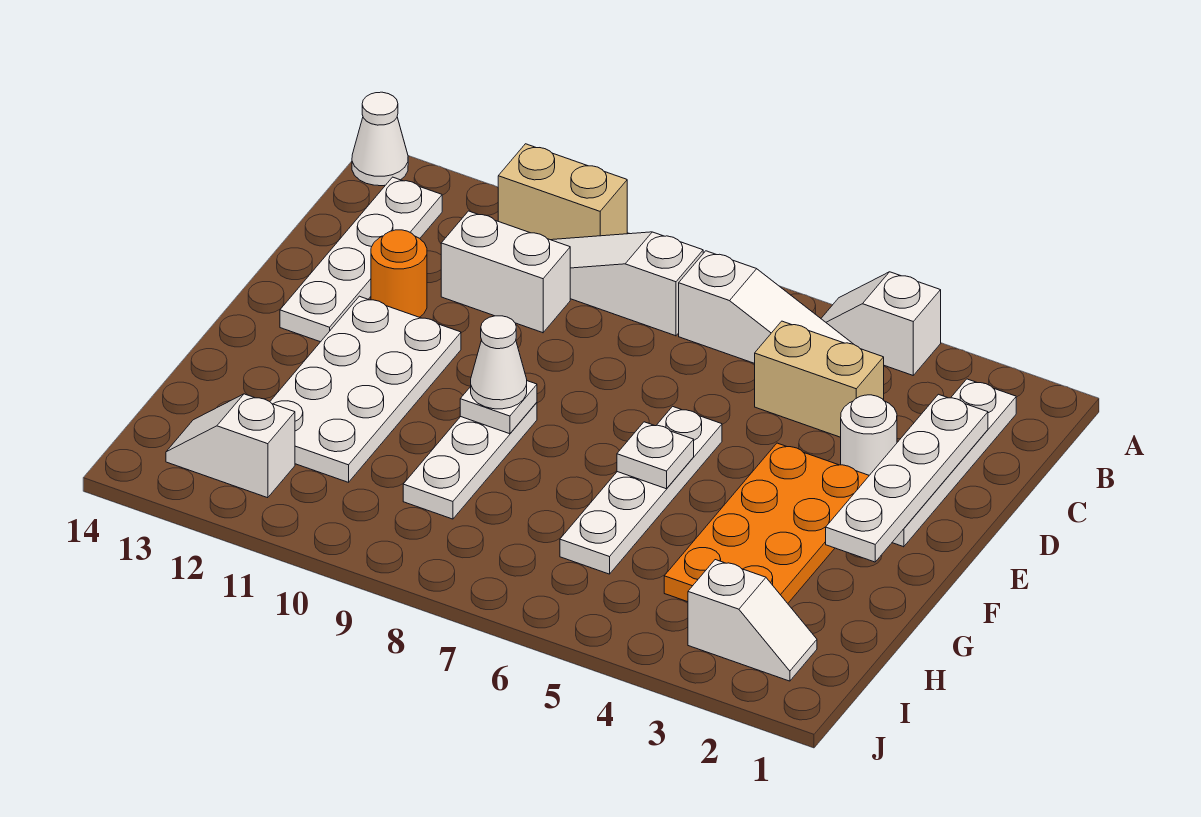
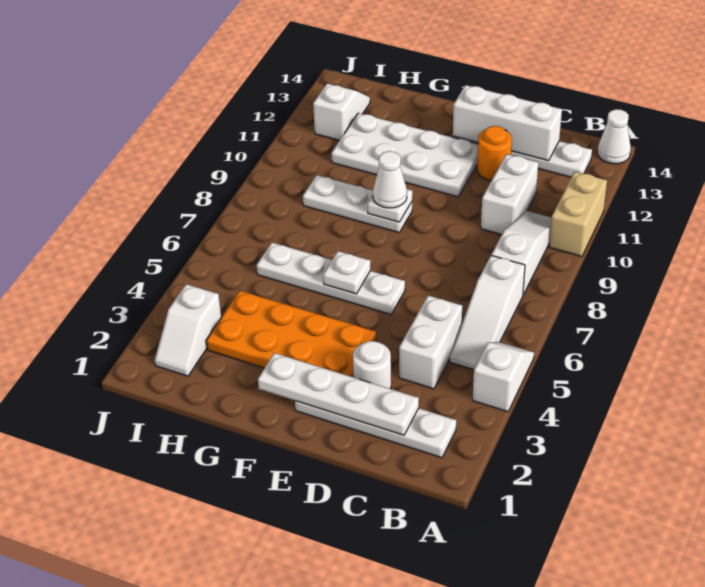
tan brick C4:C5 level 1 -> white brick C4:C5 level 1
none -> white brick C13:E13 level 2

